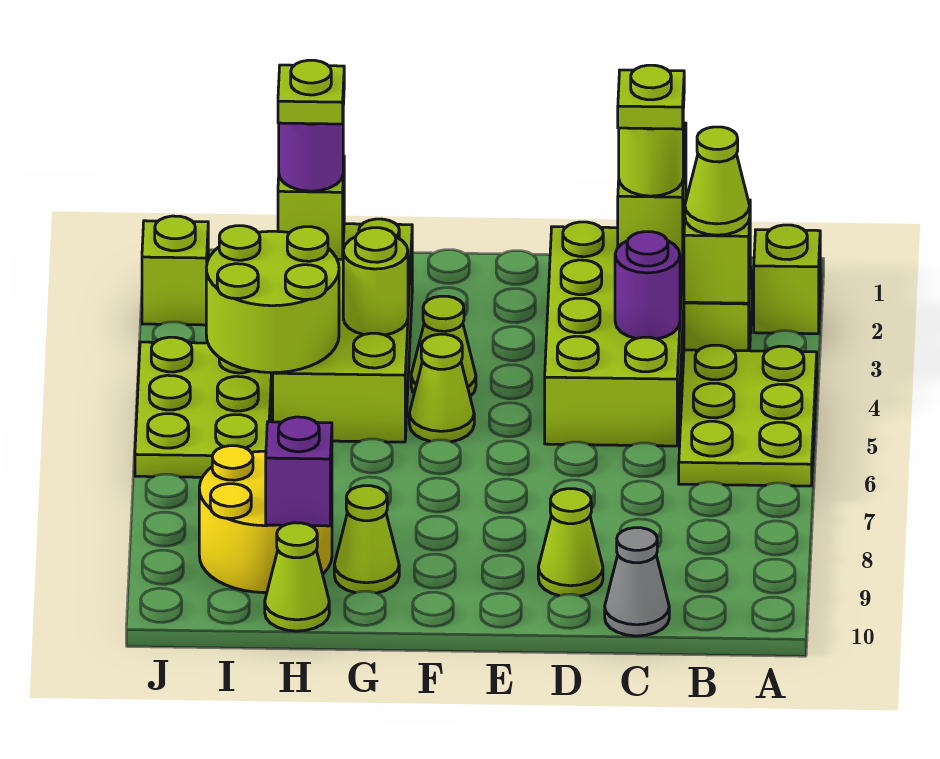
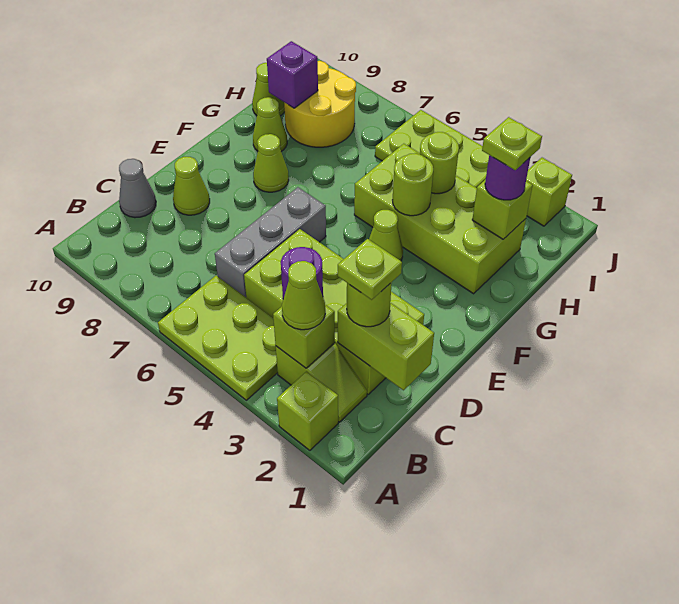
none -> grey brick C6:E6 level 1
lime cone F5 level 1 -> lime cone F8 level 1
lime round brick H4:I5 level 2 -> lime round brick H4 level 2

